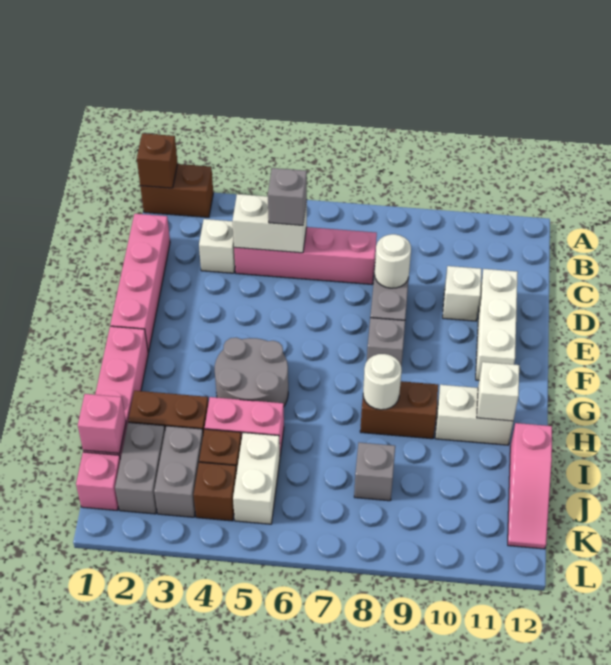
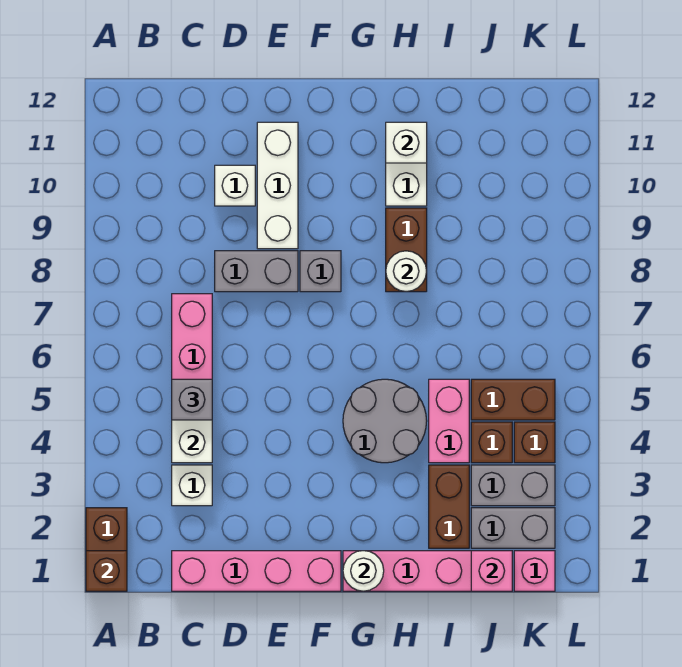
white round brick D8 level 2 -> white round brick G1 level 2
white brick D11:F11 level 1 -> white brick E9:E11 level 1
pink slope I12:K12 level 1 top I -> none
white brick J5:K5 level 1 -> brown brick J5:K5 level 1
grey brick J8 level 1 -> none

